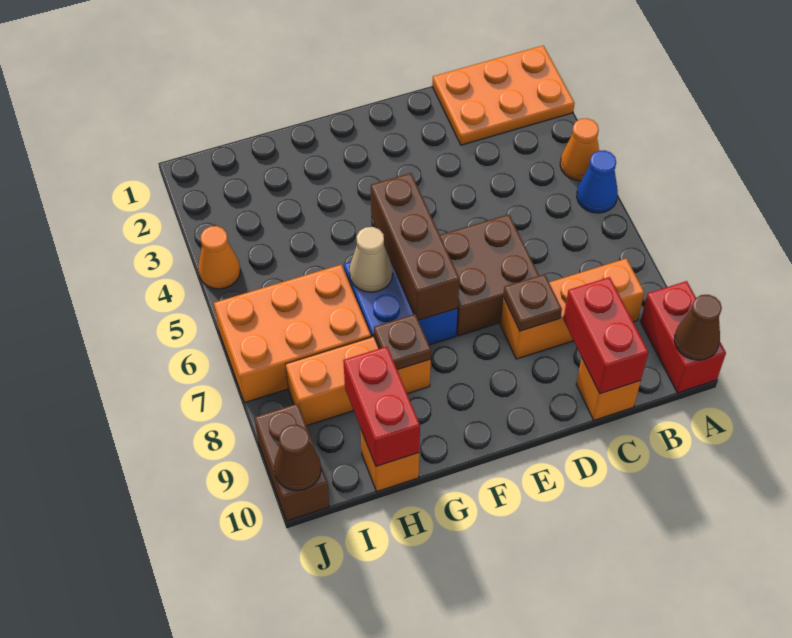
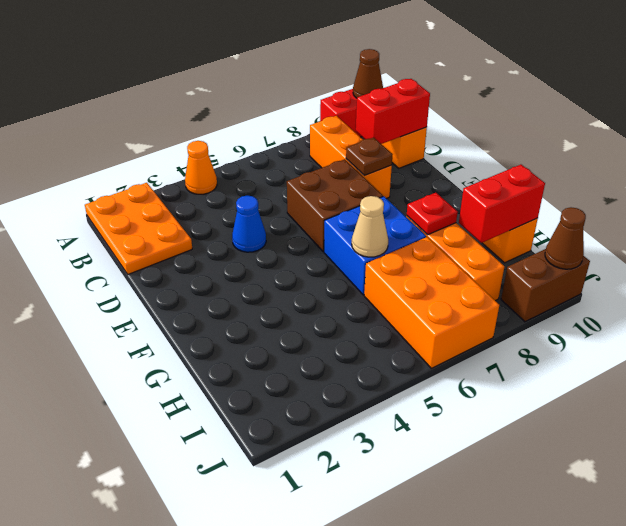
blue cone A5 level 1 -> blue cone D4 level 1
brown brick F5:F7 level 2 -> none
brown plate G8 level 2 -> red plate G8 level 2
orange cone J4 level 1 -> none

